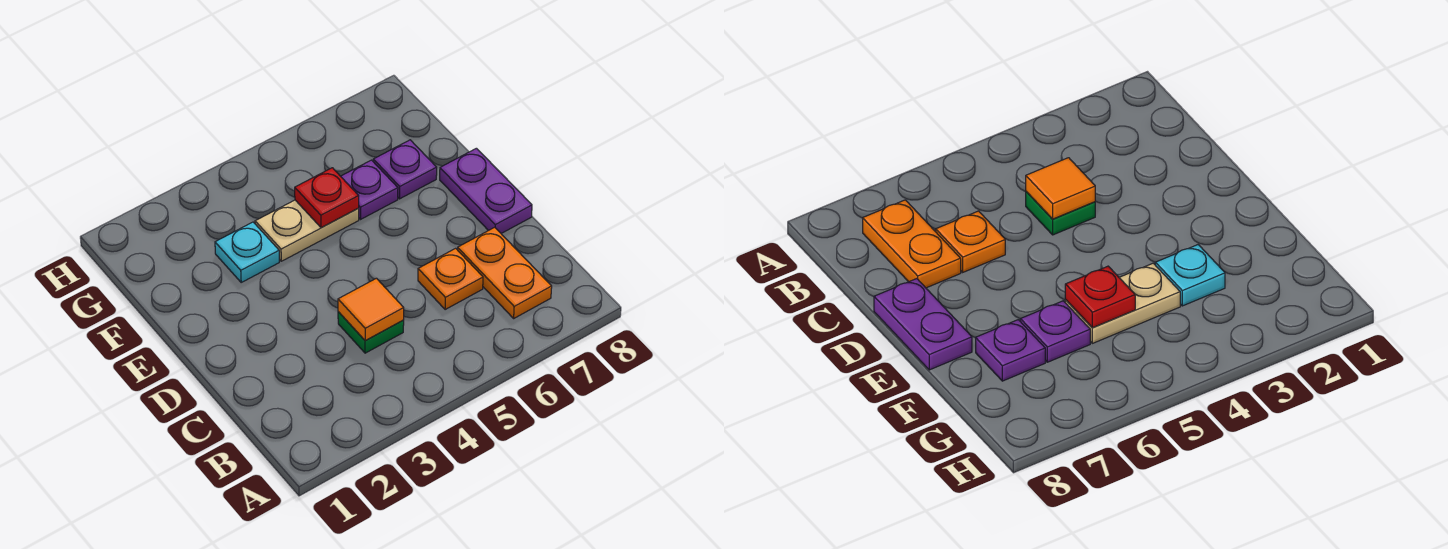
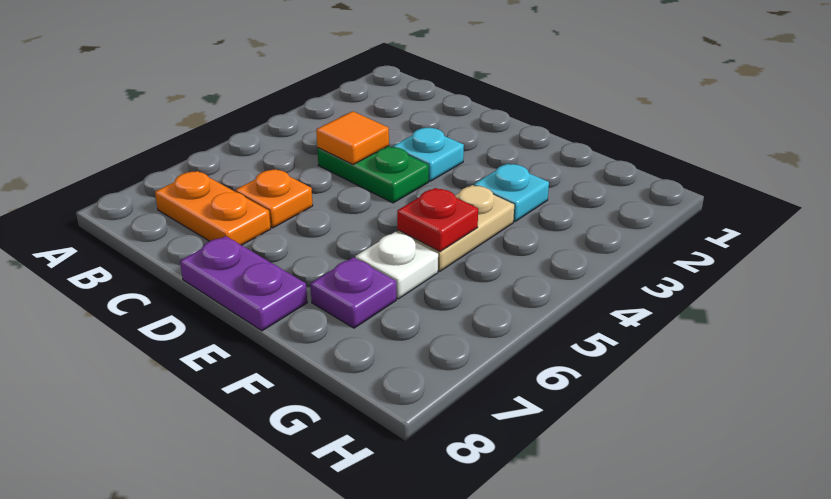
green plate C4 level 1 -> green plate C4:D4 level 1
none -> cyan plate D3 level 1
purple plate F6 level 1 -> white plate F6 level 1

